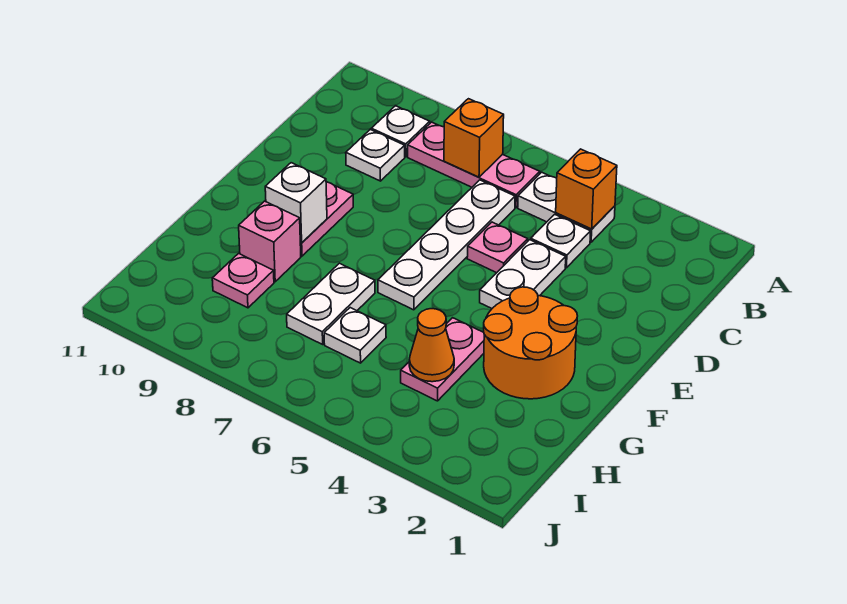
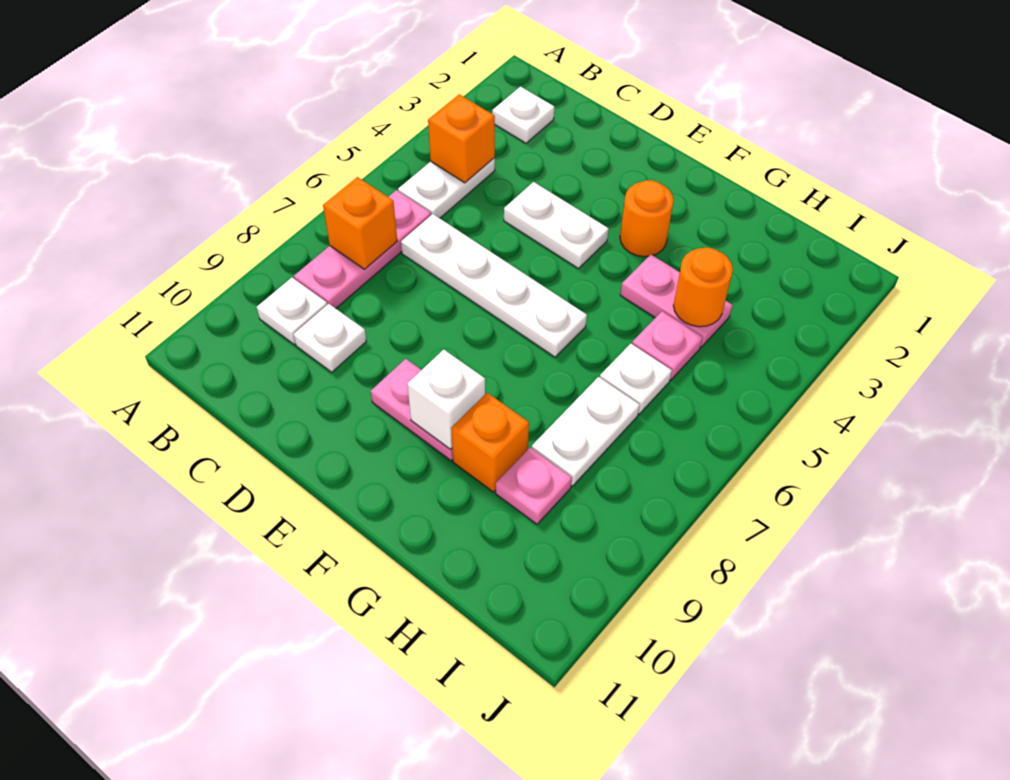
white plate C4 level 1 -> white plate B2 level 1
pink plate D5 level 1 -> pink plate H5 level 1
orange round brick F2:G3 level 1 -> orange round brick F3 level 1
white plate G7:H7 level 1 -> white plate H7:H8 level 1
pink brick G9 level 1 -> orange brick G9 level 1
orange cone H4 level 2 -> orange round brick H4 level 2

